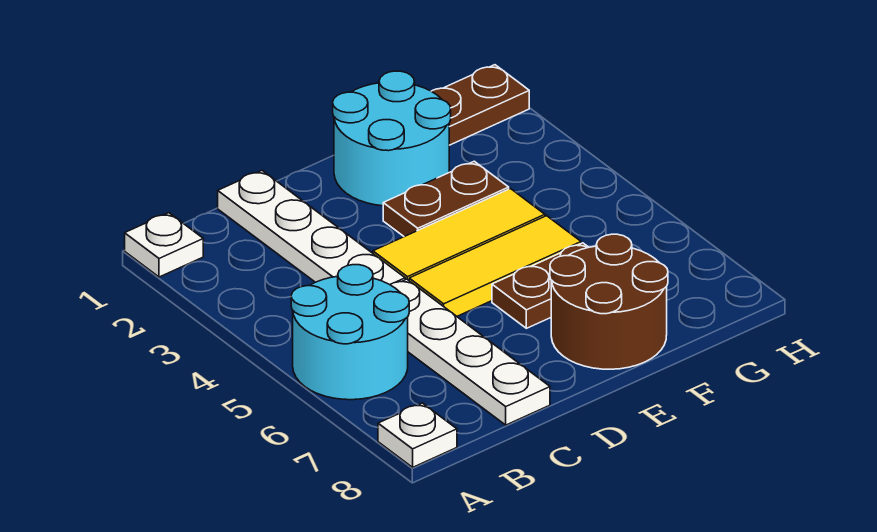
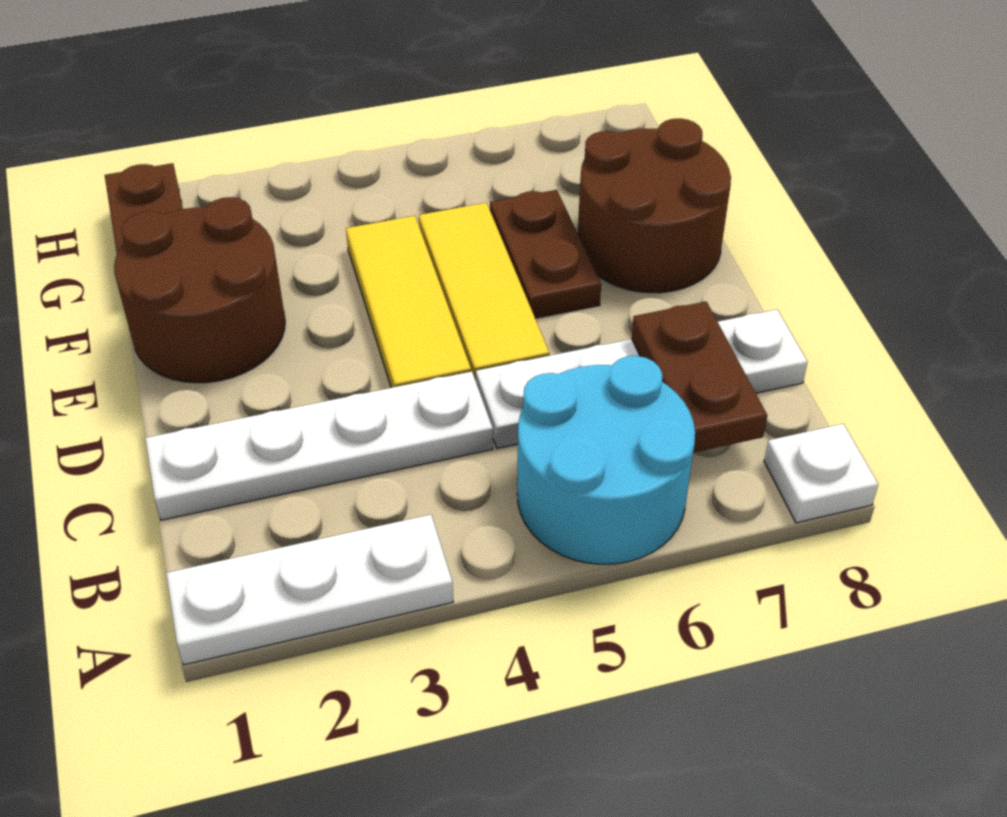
white plate A1 level 1 -> white plate A1:A3 level 1
cyan round brick E1:F2 level 1 -> brown round brick E1:F2 level 1
brown plate E3:F3 level 1 -> brown plate B7:C7 level 2

